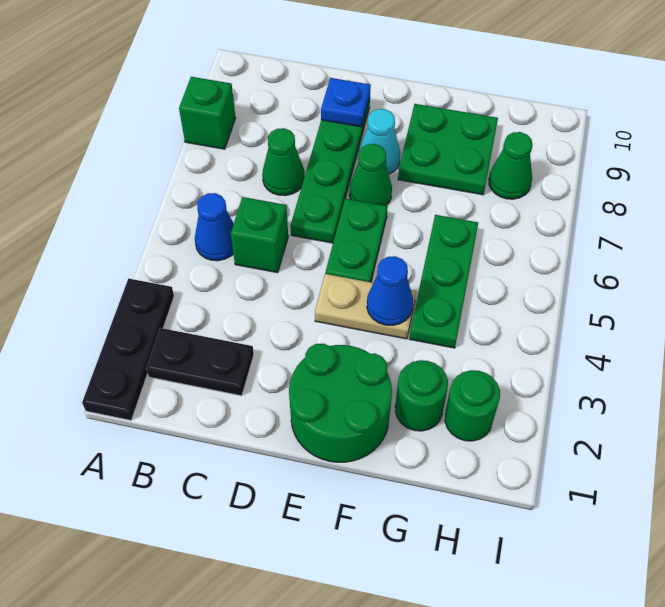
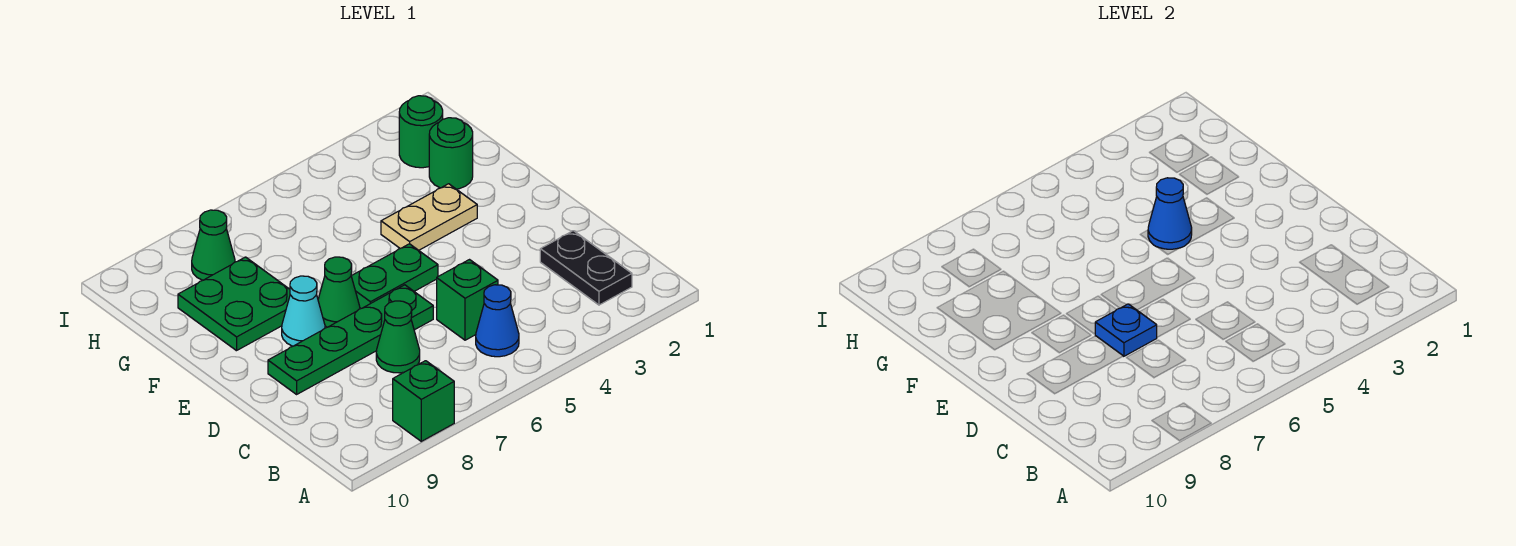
black plate A1:A3 level 1 -> none
blue plate D9 level 2 -> blue plate D7 level 2
green round brick E1:F2 level 1 -> none
tan plate E4:F4 level 1 -> tan plate F3:F4 level 1
green plate G4:G6 level 1 -> none

